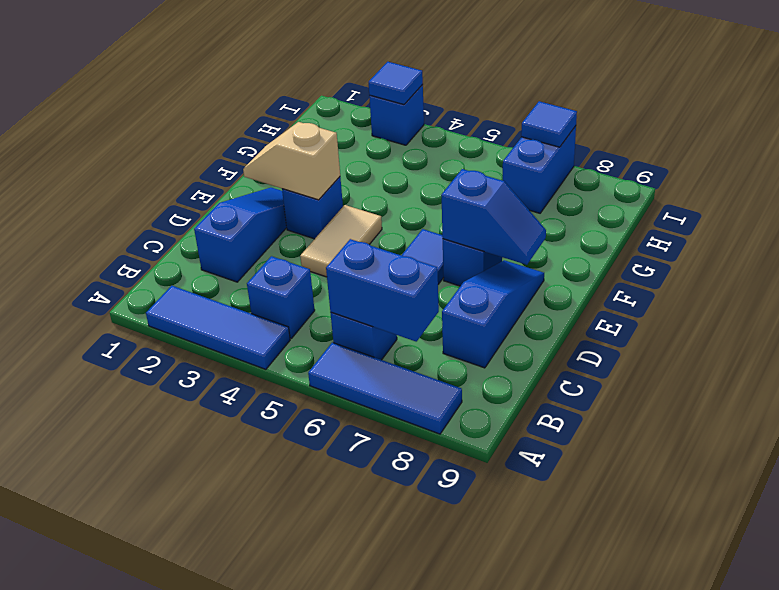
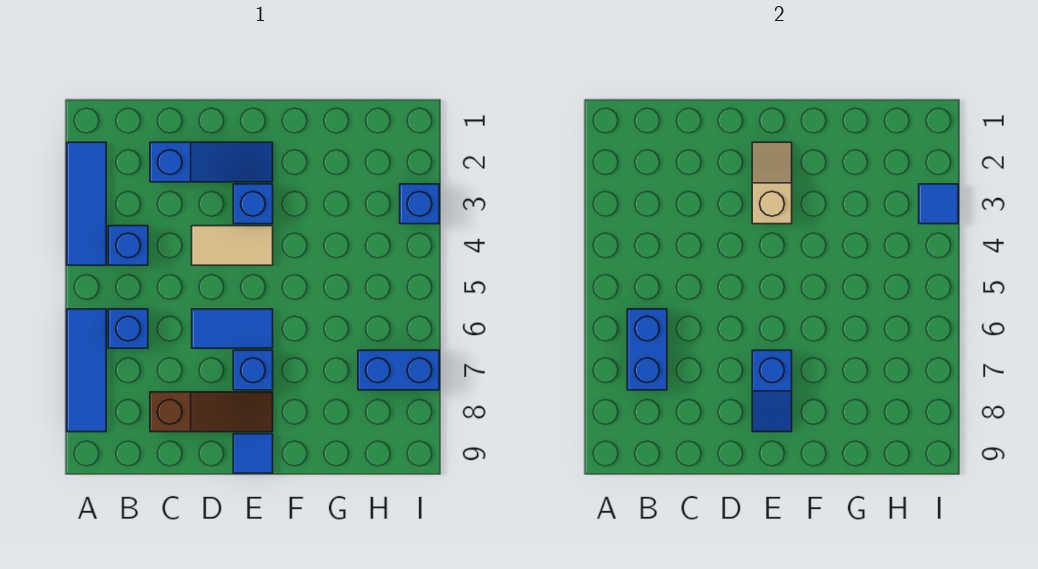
blue slope C8:E8 level 1 top C -> brown slope C8:E8 level 1 top C
blue tile I7 level 2 -> blue tile E9 level 1

